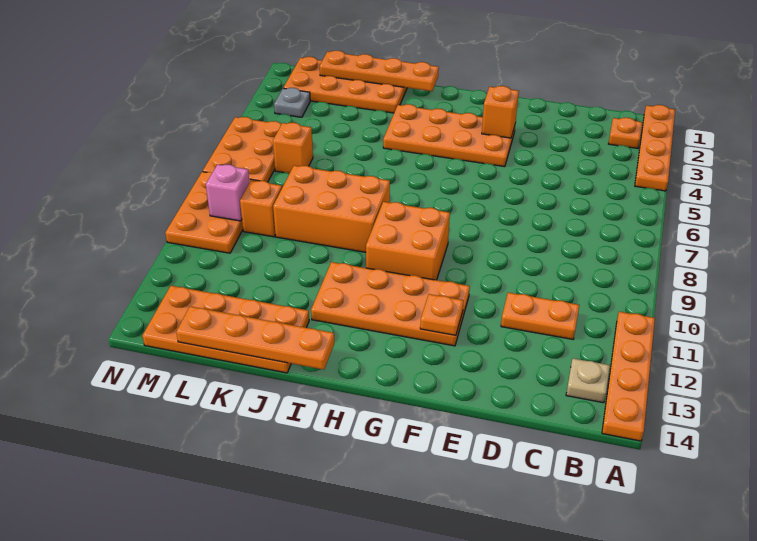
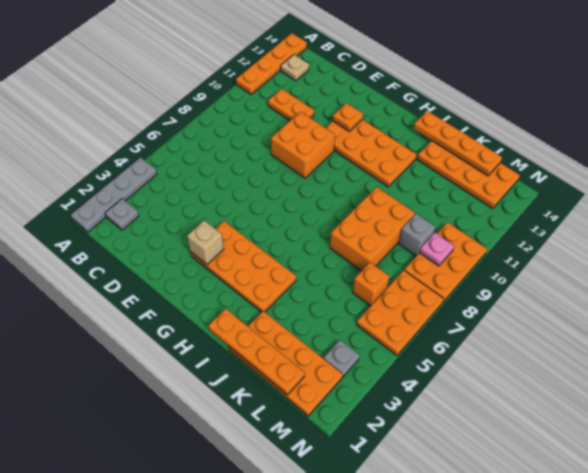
orange plate A1:A4 level 1 -> grey plate A1:A4 level 1
orange plate B2 level 1 -> grey plate B2 level 1
orange brick F3 level 2 -> tan brick F3 level 2
orange brick G9:H10 level 1 -> orange brick E9:F10 level 1
orange brick I8:K9 level 1 -> orange brick J7:K9 level 1
orange brick L9 level 1 -> grey brick L9 level 1
pink brick M9 level 2 -> pink plate M9 level 2

